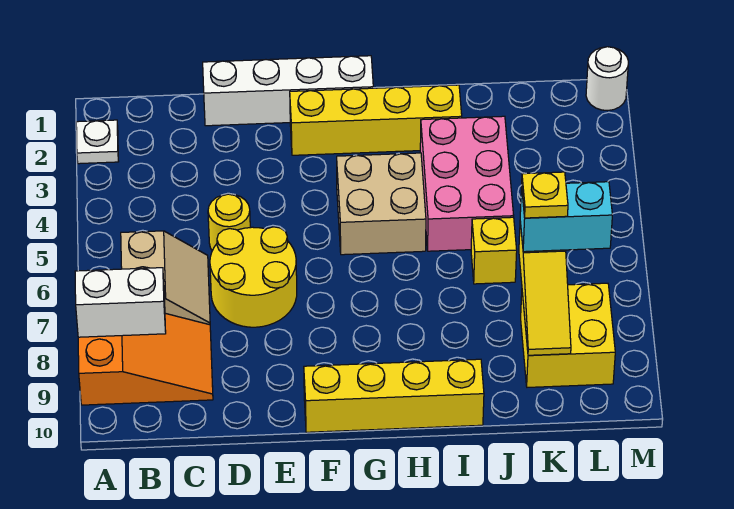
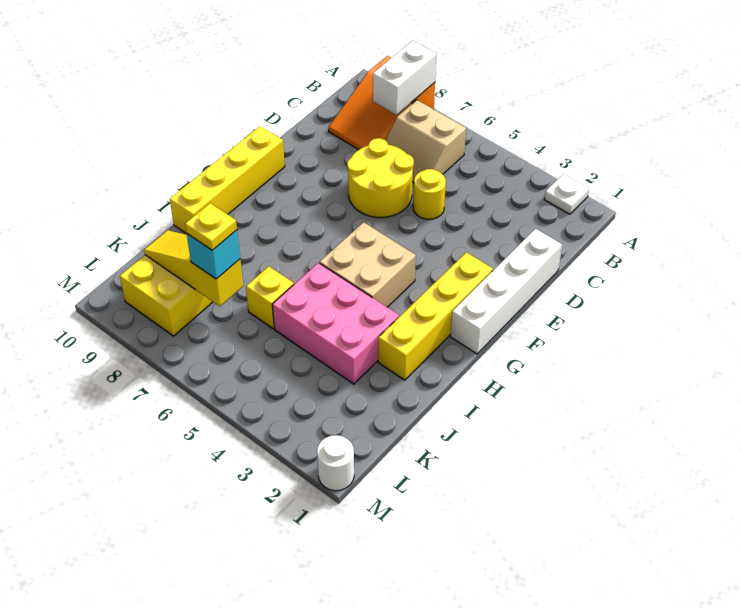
cyan brick K7:L7 level 3 -> cyan brick K7 level 3

